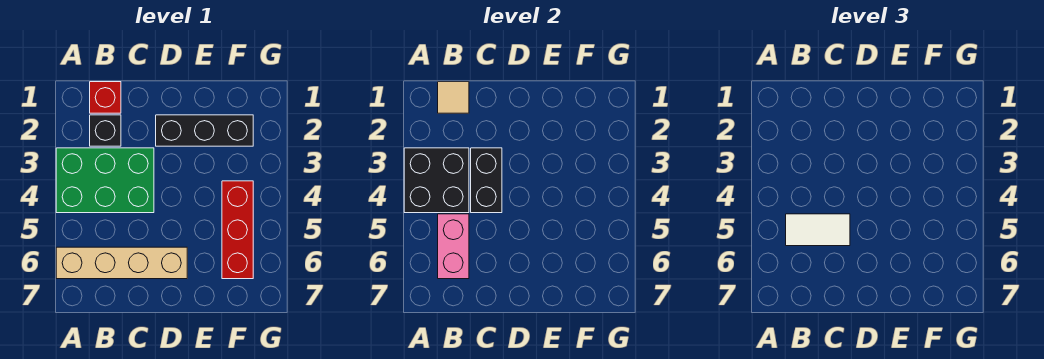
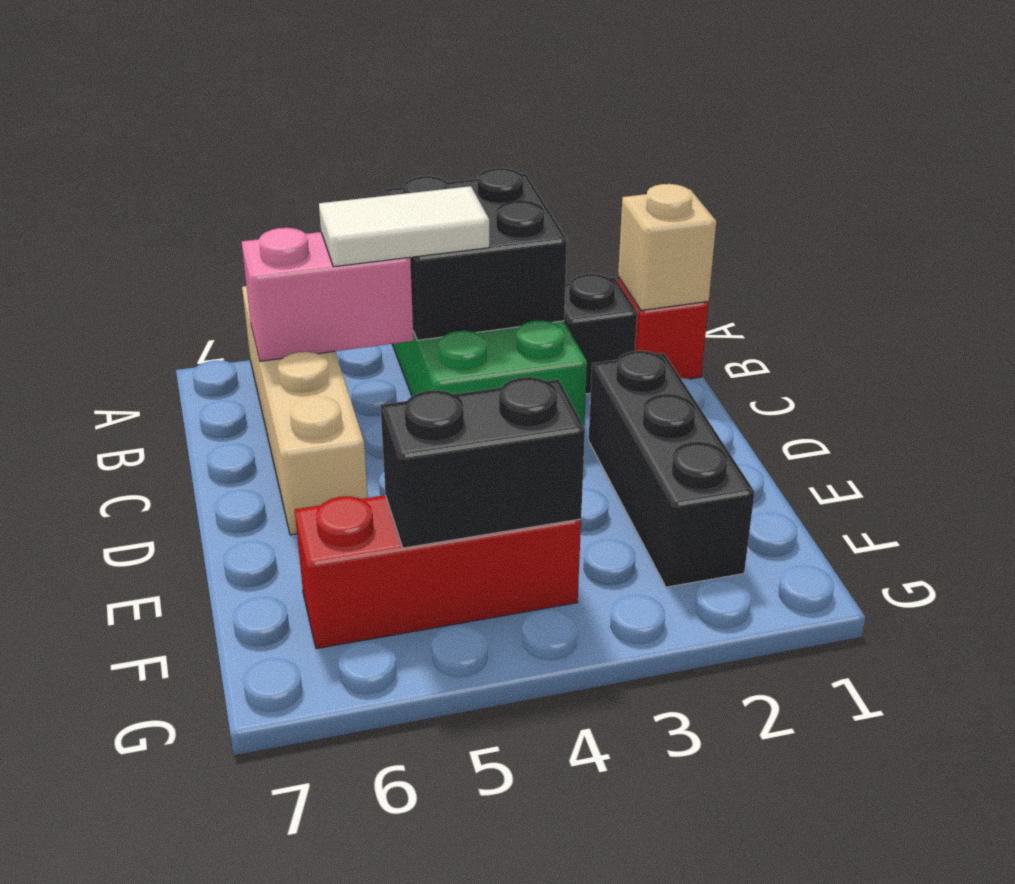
tan tile B1 level 2 -> tan brick B1 level 2
white tile B5:C5 level 3 -> white tile B4:B5 level 3
black brick C3:C4 level 2 -> black brick F4:F5 level 2

